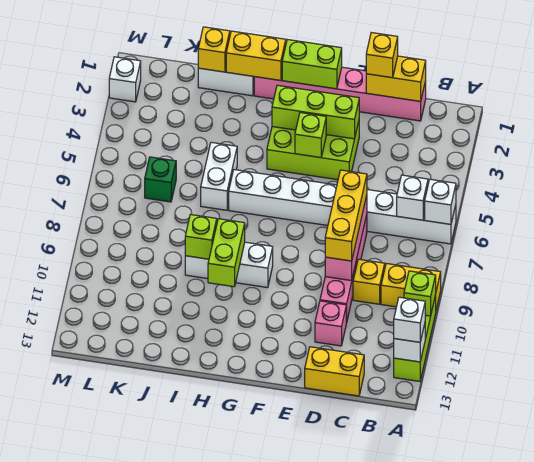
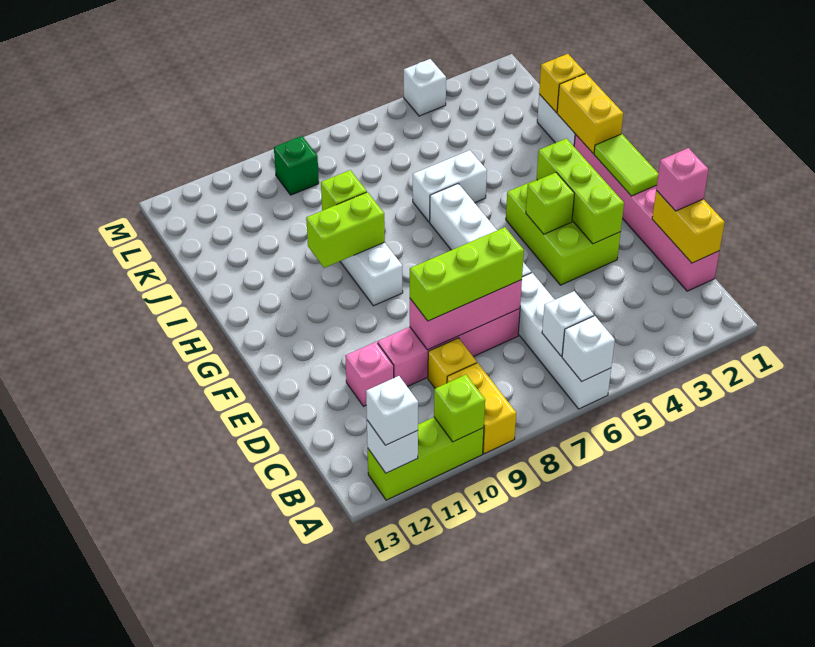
yellow brick C13:D13 level 1 -> none
yellow brick D1 level 3 -> pink brick D1 level 3
yellow brick D7:D9 level 3 -> lime brick D7:D9 level 3
lime brick F1:G1 level 2 -> lime tile F1:G1 level 2
green brick K6 level 1 -> green brick L9 level 1
white brick M2 level 1 -> white brick M4 level 1

